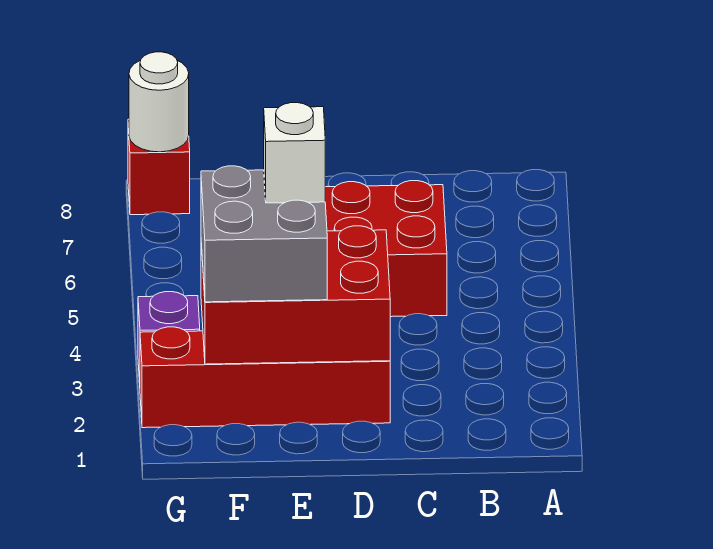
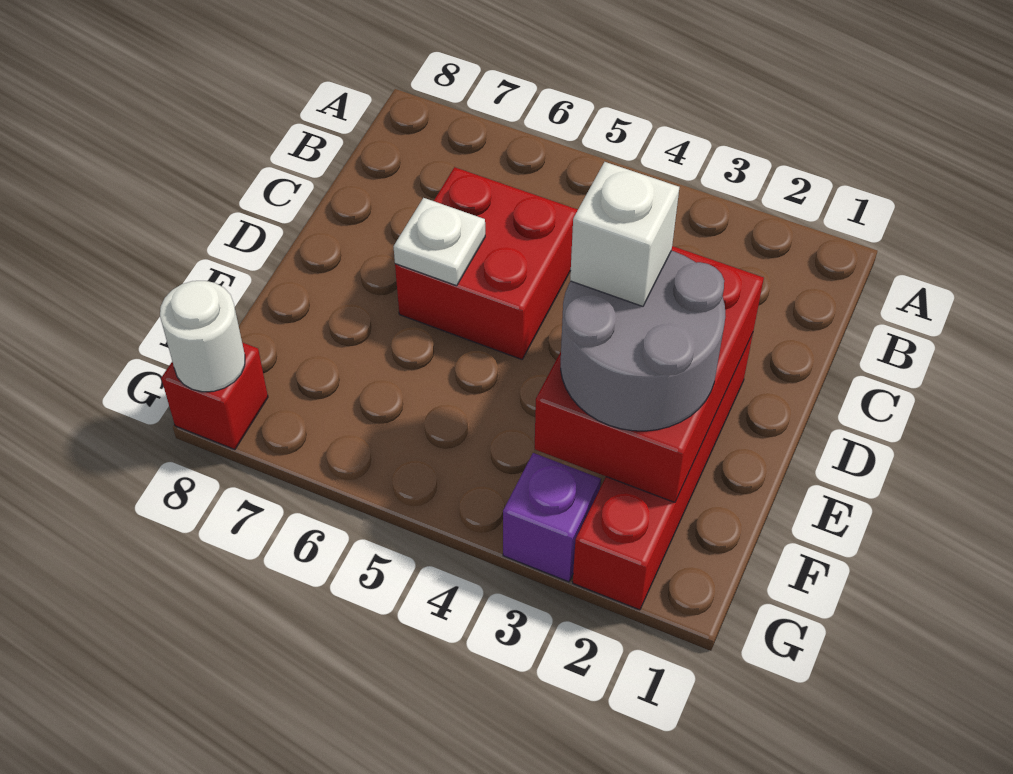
none -> white plate D6 level 2
grey brick E2:F3 level 3 -> grey round brick E2:F3 level 3

